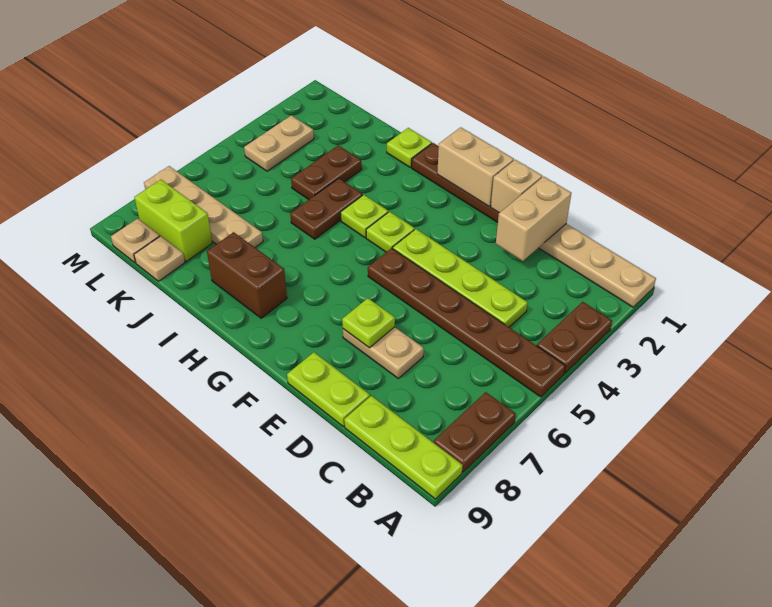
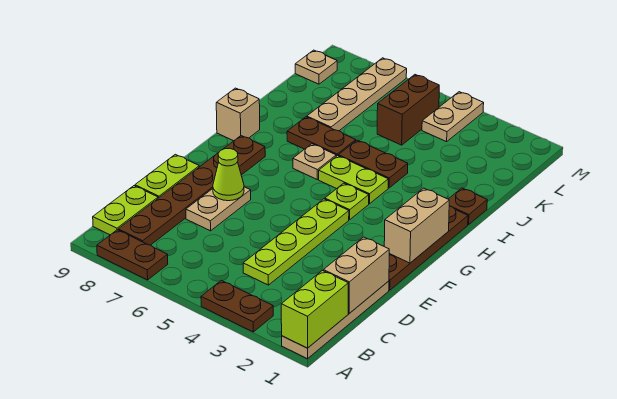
brown plate A5:F5 level 1 -> brown plate B8:G8 level 1
lime plate A9:C9 level 1 -> lime plate B9:C9 level 1
tan brick D1:D2 level 2 -> tan brick C1:D1 level 2
tan brick E1 level 2 -> tan brick H9 level 1
lime plate E7 level 2 -> lime cone E7 level 2
lime plate H4 level 1 -> lime plate H4:H5 level 1
brown brick H8:I8 level 1 -> brown brick K5:L5 level 1
lime plate I1 level 1 -> brown plate I1 level 1
brown plate J3:J4 level 1 -> brown plate I6:I7 level 1
lime brick K8:L8 level 1 -> lime brick A1:B1 level 2
tan plate K9 level 1 -> tan plate H6 level 1
tan plate L3:L4 level 1 -> tan plate L4:M4 level 1

